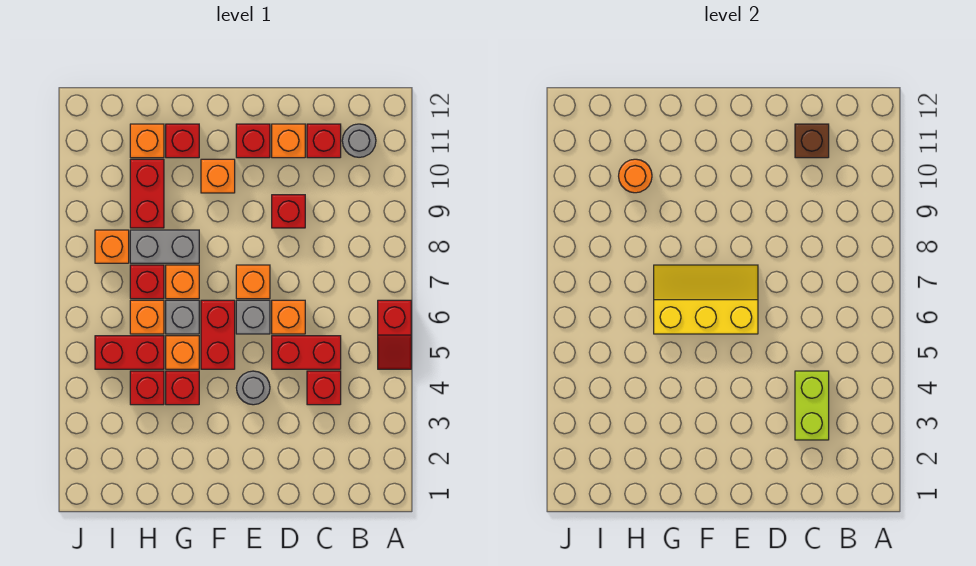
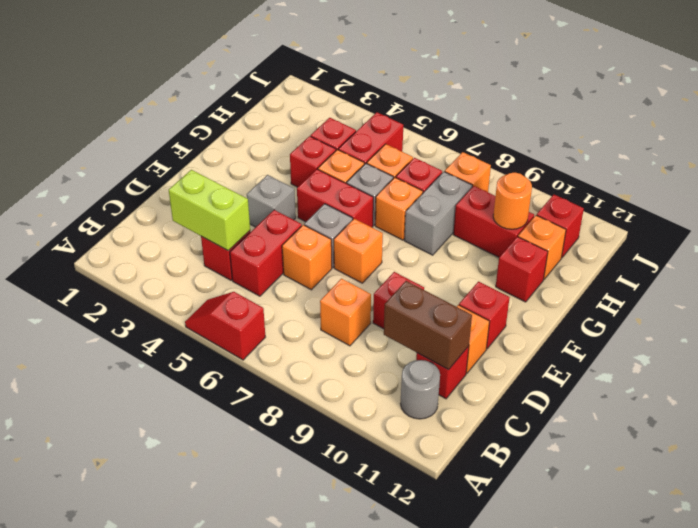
brown brick C11 level 2 -> brown brick C10:C11 level 2
grey round brick E4 level 1 -> grey brick E4 level 1
yellow slope E6:G7 level 2 top 6 -> none
orange brick F10 level 1 -> orange brick C8 level 1
none -> red brick I11 level 1

